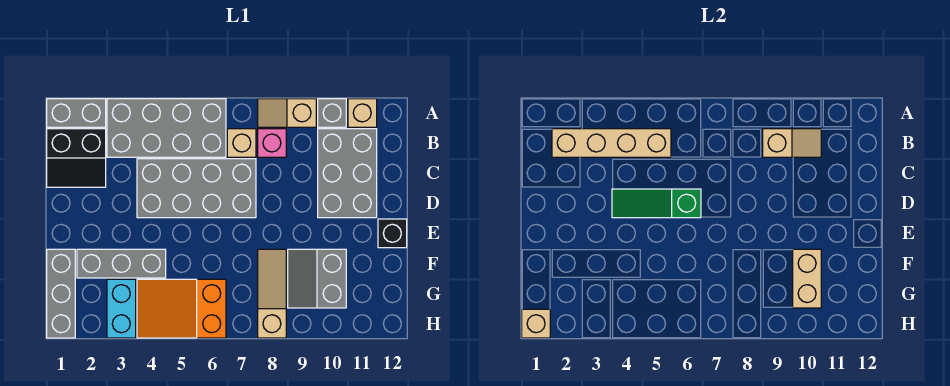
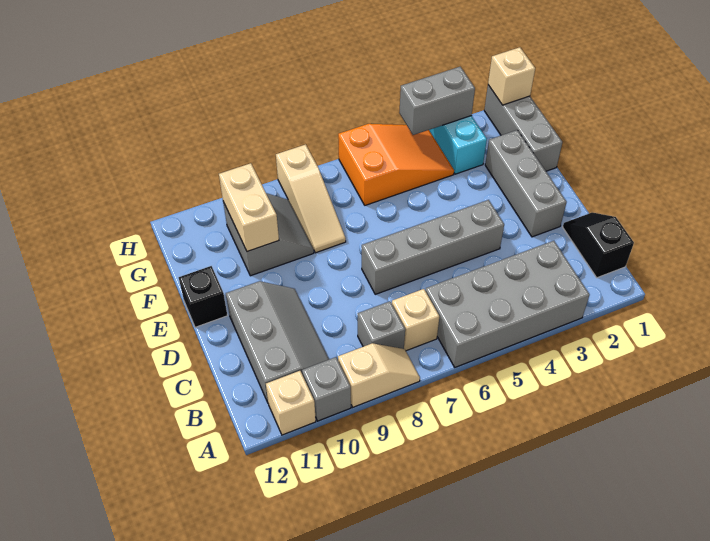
grey brick A1:A2 level 1 -> grey brick H3:H4 level 2
black slope B1:C2 level 1 top B -> black slope B1:C1 level 1 top B
tan brick B2:B5 level 2 -> none
pink brick B8 level 1 -> grey brick B8 level 1
tan slope B9:B10 level 2 top 9 -> none
grey brick B10:D11 level 1 -> grey slope B10:D11 level 1 top 11
grey brick C4:D7 level 1 -> grey brick D4:D7 level 1
green slope D4:D6 level 2 top 6 -> none
grey brick F2:F4 level 1 -> grey brick D2:F2 level 1

